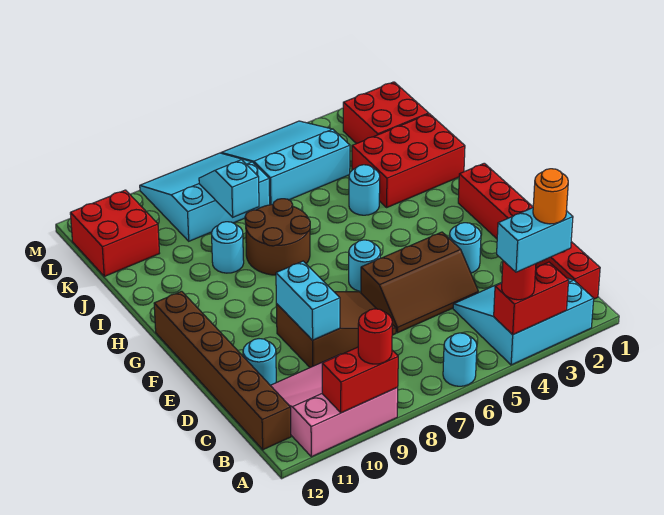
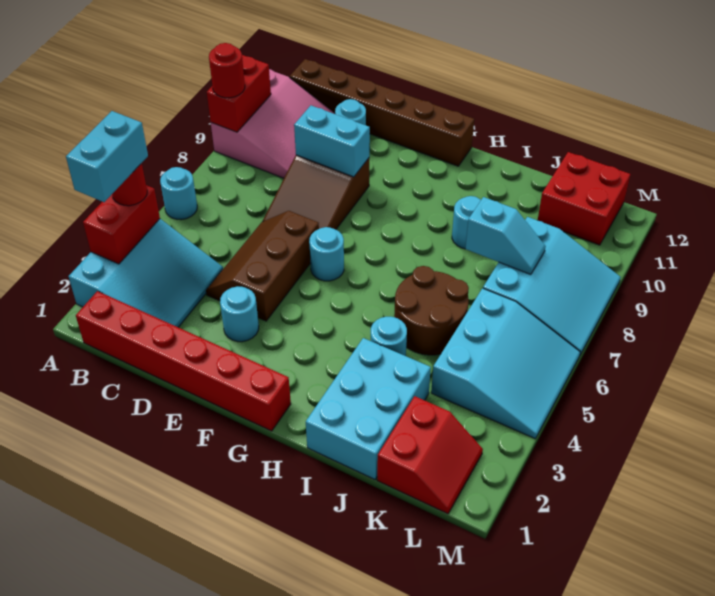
orange round brick A3 level 5 -> none
brown round brick H7:I8 level 1 -> brown round brick I5:J6 level 1
red brick I1:J3 level 1 -> cyan brick I1:J3 level 1
red brick K1:L2 level 1 -> red slope K1:L2 level 1 top K

